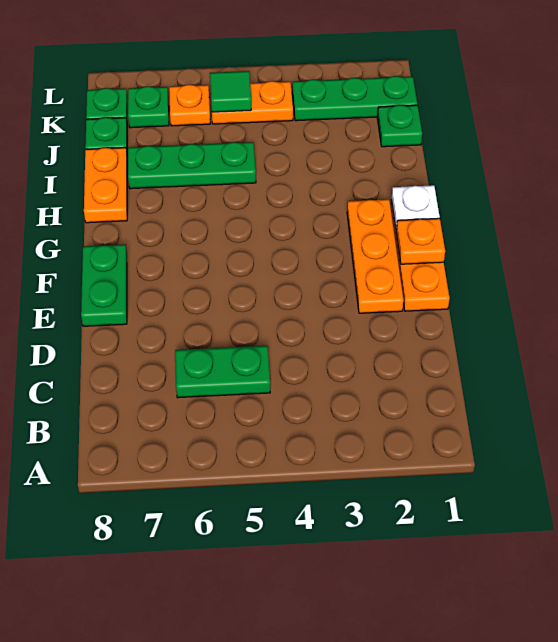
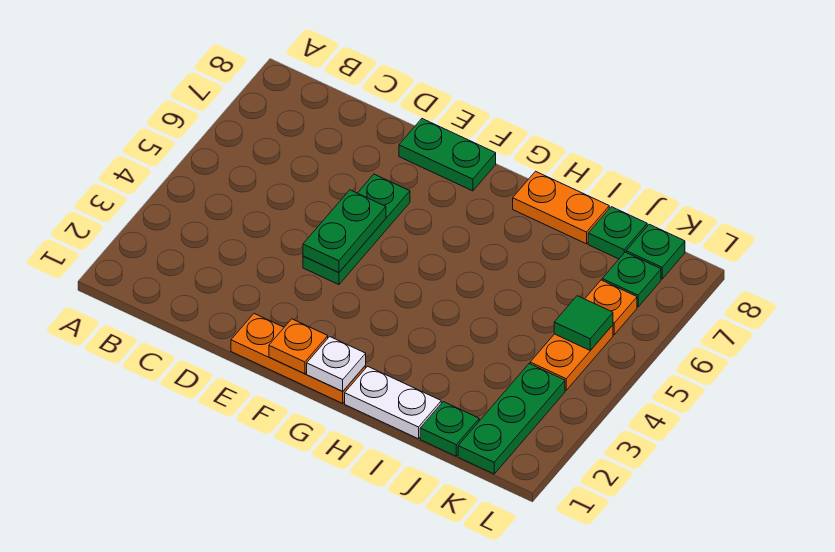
green plate C5:C6 level 1 -> green plate E4:E5 level 2
orange plate E2:G2 level 1 -> none
none -> white plate H1:I1 level 1
green plate I5:I7 level 1 -> green plate E4:E6 level 1

